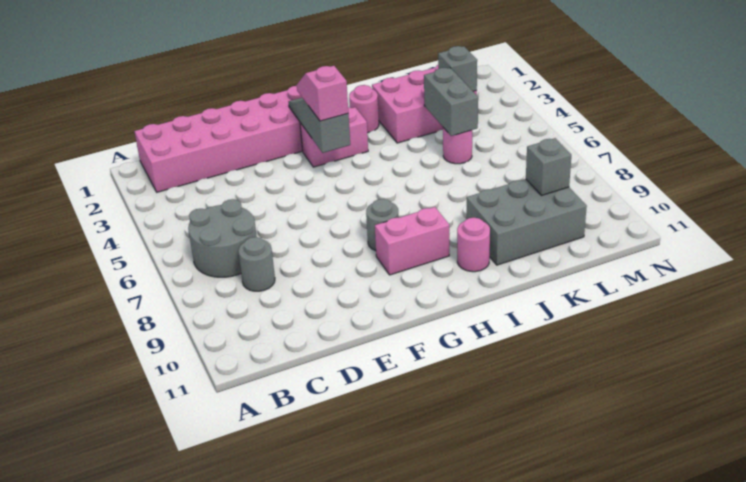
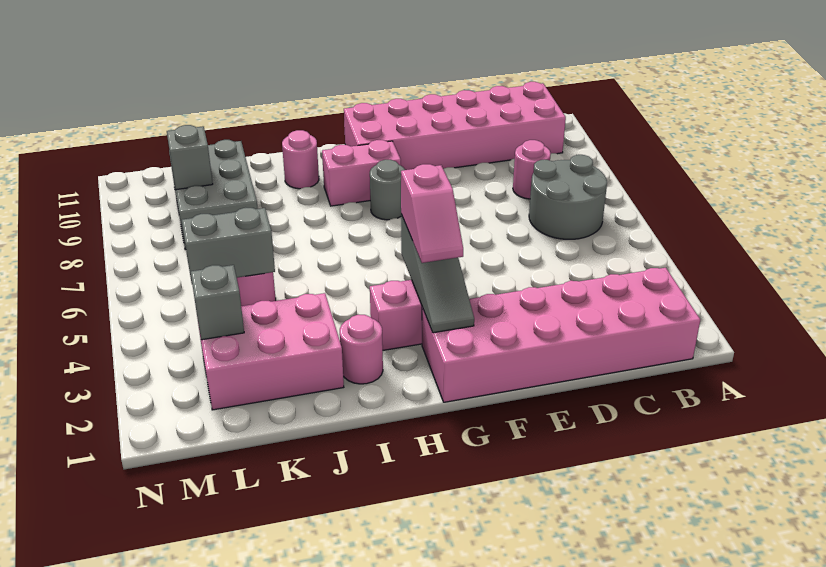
none -> pink brick B10:G11 level 1
grey round brick C8 level 1 -> pink round brick C8 level 1
grey brick J9:L10 level 1 -> grey brick K8:L10 level 1
grey brick K4:K5 level 2 -> grey brick K5:L5 level 2

